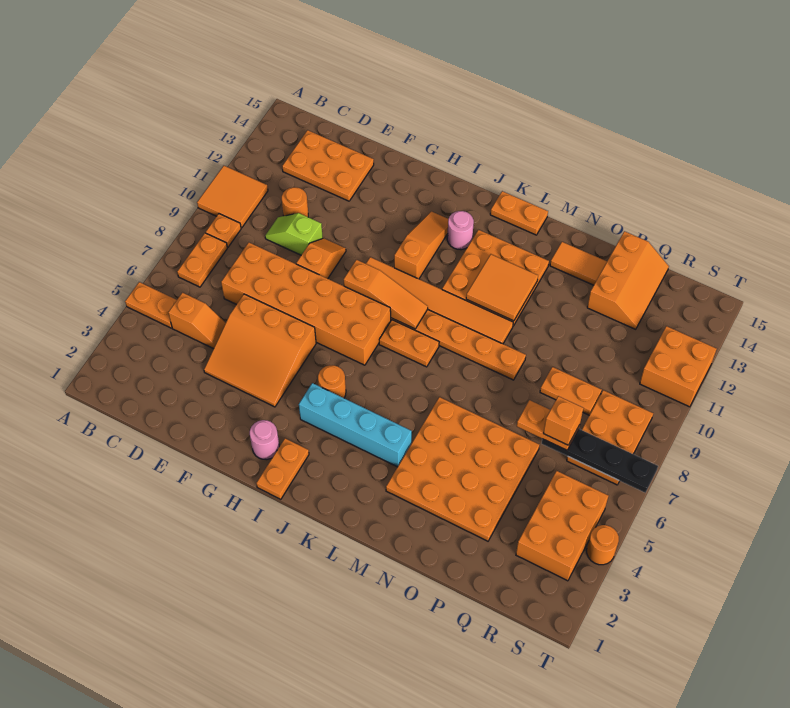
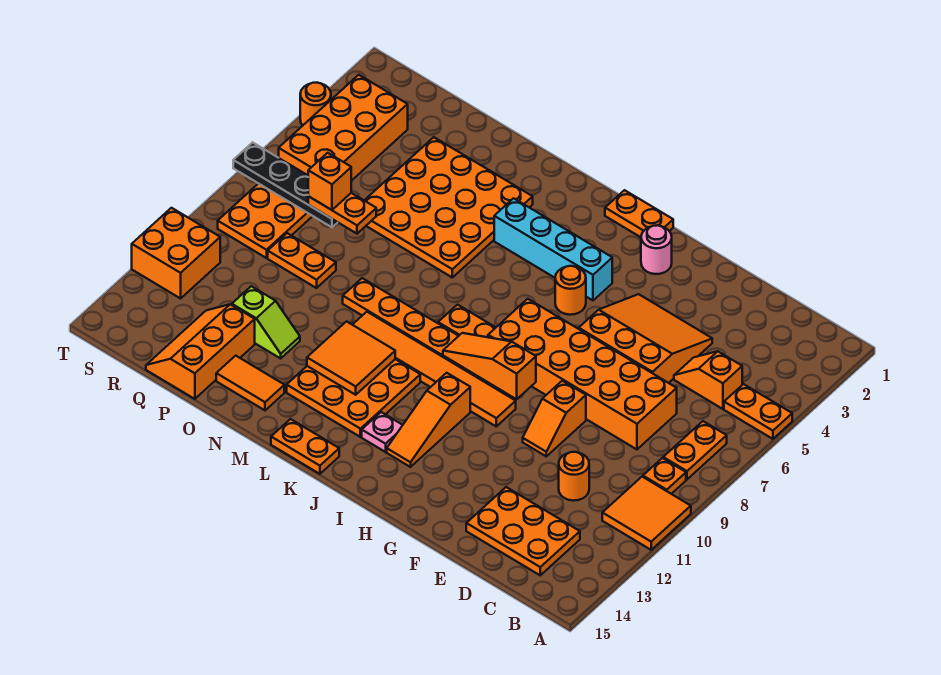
lime slope D10:E10 level 1 top E -> lime slope O12:P12 level 1 top P
orange plate I1:I2 level 1 -> orange plate I1:J1 level 1
pink round brick J13 level 1 -> pink plate J13 level 1
orange brick R3:S5 level 1 -> orange brick R3:S6 level 1

